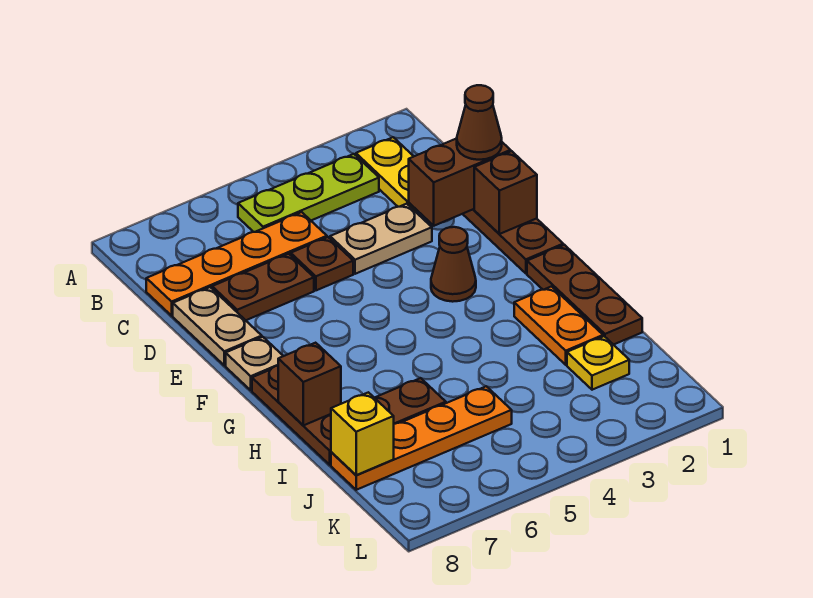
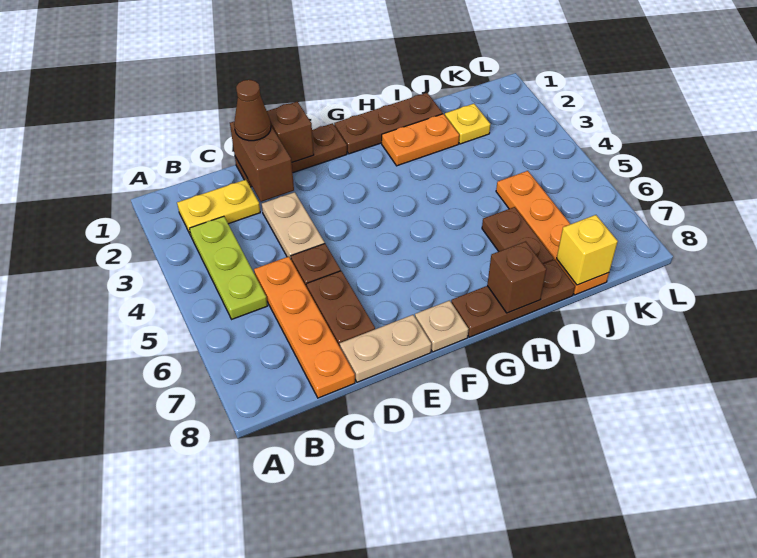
brown cone F3 level 1 -> none

